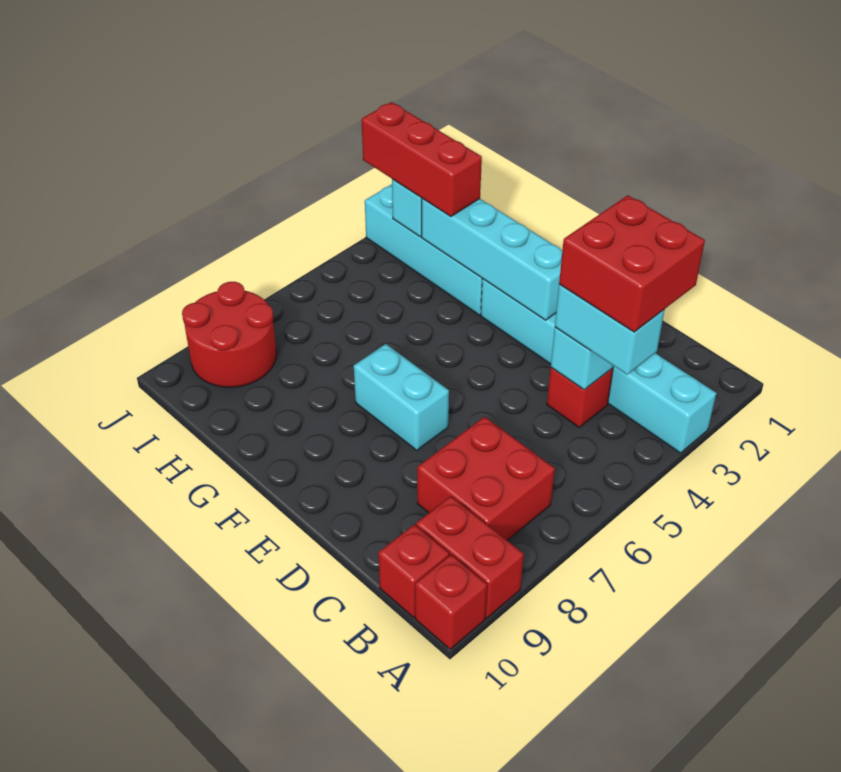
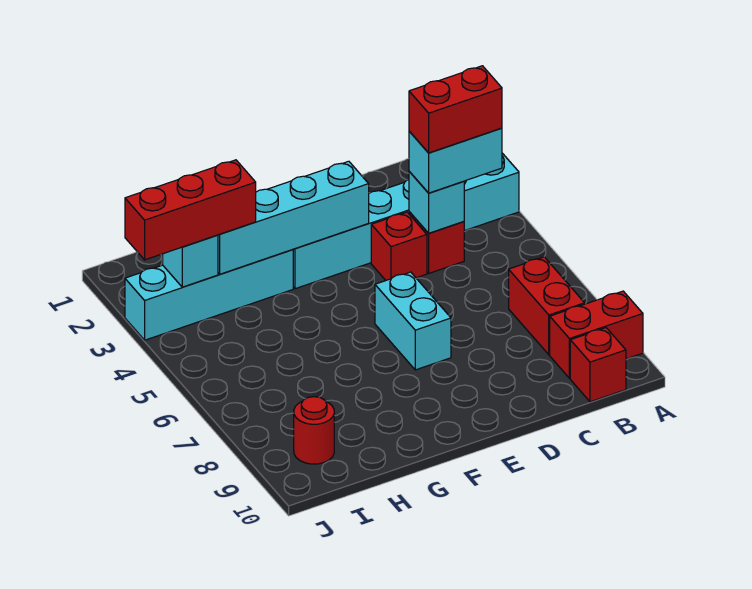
red brick A10 level 1 -> red brick D4 level 1
red brick B3:C4 level 4 -> red brick B4:C4 level 4
red brick B7:C8 level 1 -> red brick B7:B8 level 1
cyan brick E7:F7 level 1 -> cyan brick E6:E7 level 1
red round brick I8:J9 level 1 -> red round brick I9 level 1

